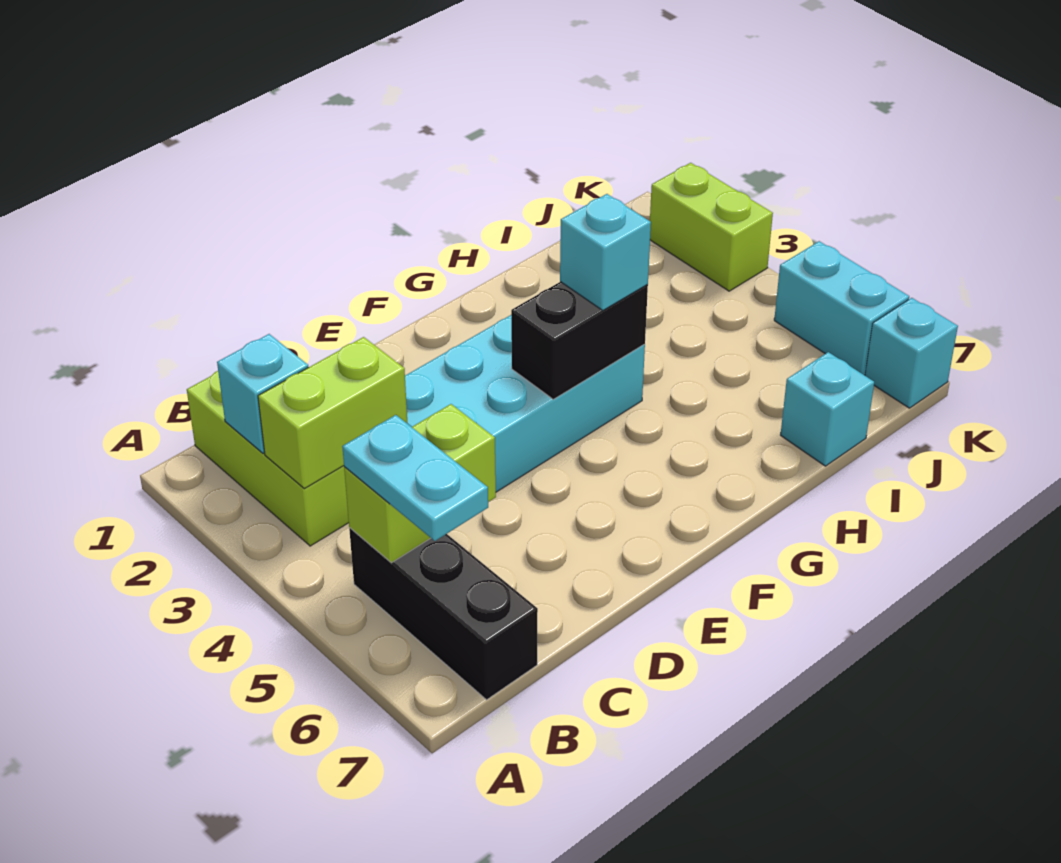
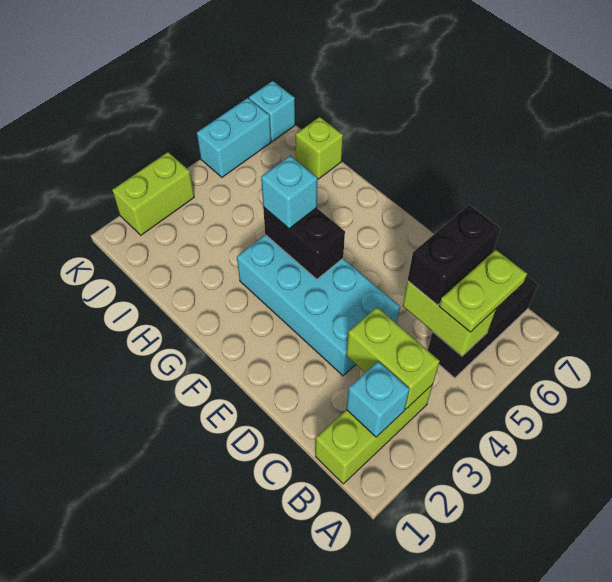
cyan plate B5:B6 level 3 -> lime plate B5:B6 level 3
none -> black brick C5:C6 level 3
cyan brick I7 level 1 -> lime brick I7 level 1

